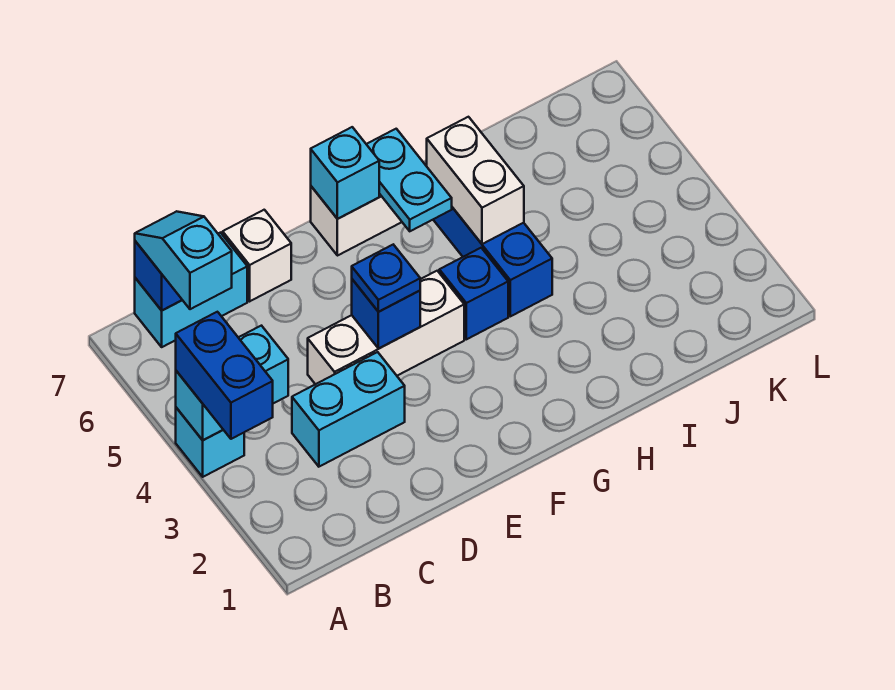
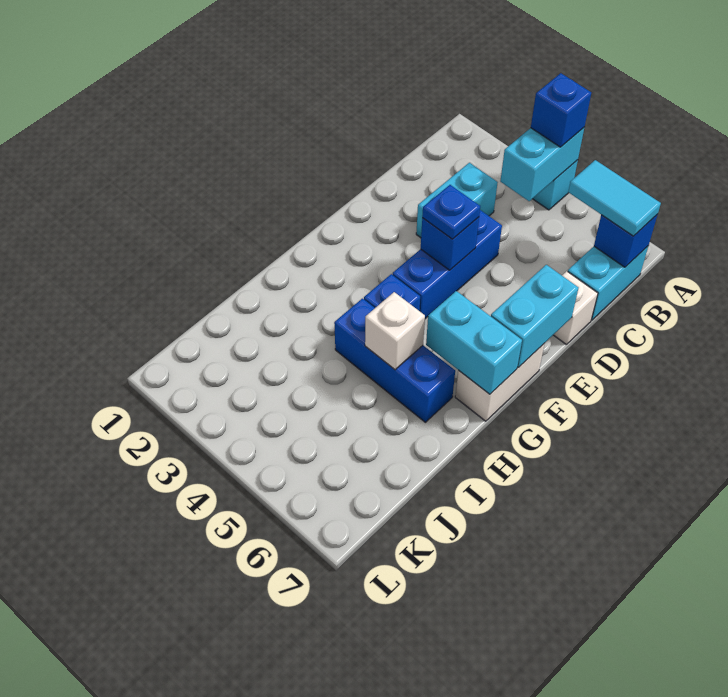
blue brick A3:A4 level 3 -> blue brick A4 level 3
cyan slope B6:B7 level 3 top 6 -> cyan tile B6:B7 level 3
white brick D4:F4 level 1 -> blue brick D4:F4 level 1
cyan brick F7 level 2 -> cyan brick E7:F7 level 2
cyan plate G6:G7 level 2 -> cyan brick G6:G7 level 2
white brick H5:H6 level 2 -> white brick H5 level 2

